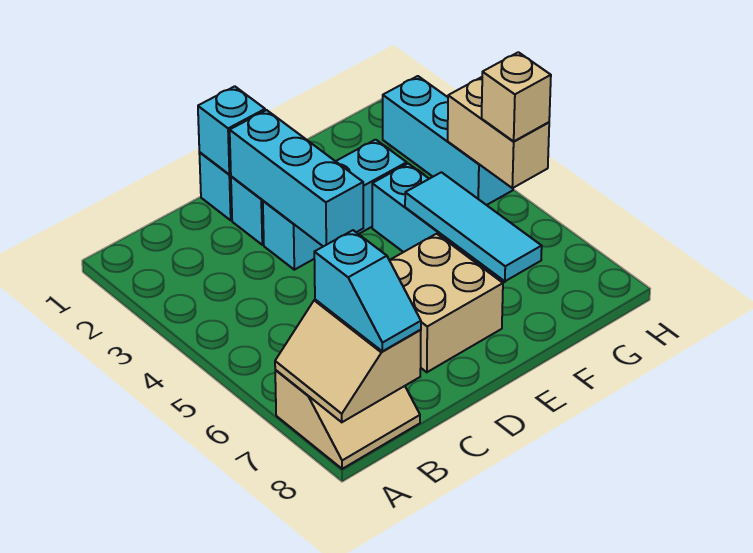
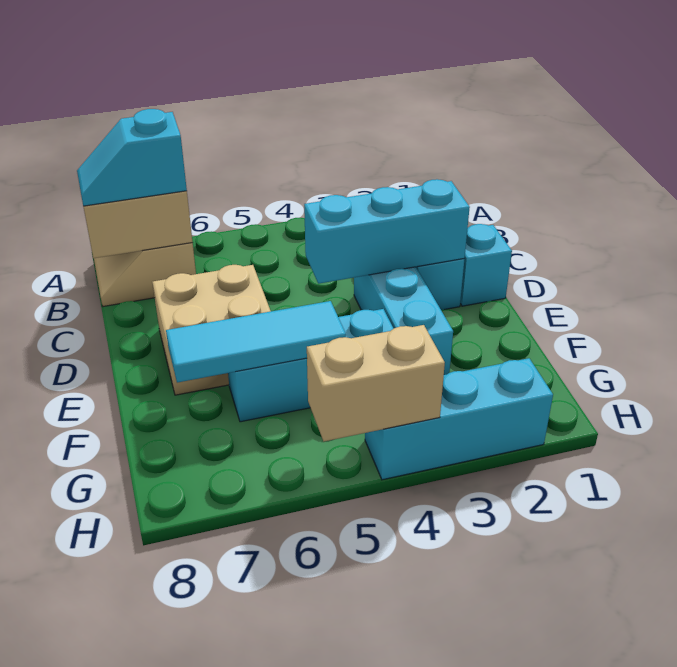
cyan brick D1 level 2 -> none
tan brick H5 level 3 -> none

